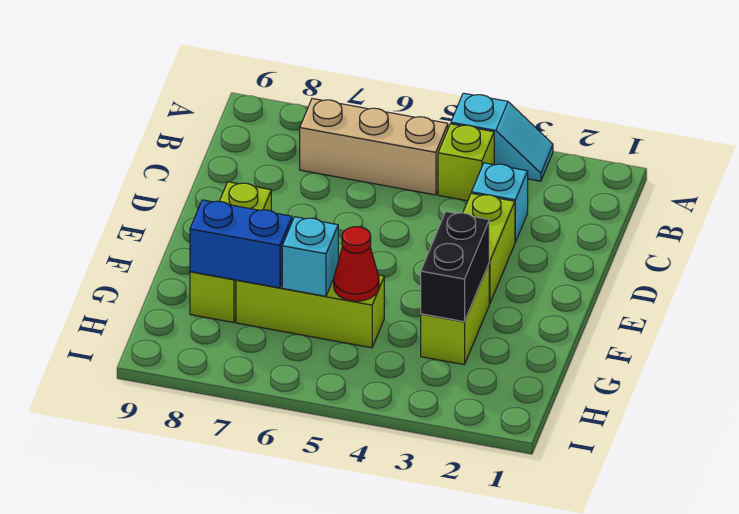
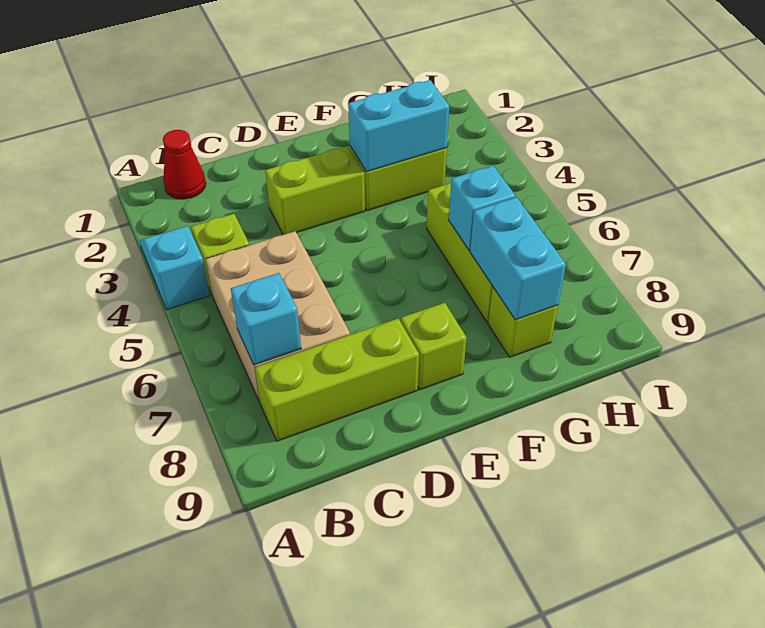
tan brick B5:B7 level 1 -> tan brick B5:C7 level 1
none -> lime brick B8:D8 level 1
cyan brick C3 level 1 -> cyan brick B7 level 2
black brick F3:G3 level 2 -> cyan brick F3:G3 level 2
red cone G5 level 2 -> red cone B1 level 1
blue brick G7:G8 level 2 -> cyan brick G7:G8 level 2

